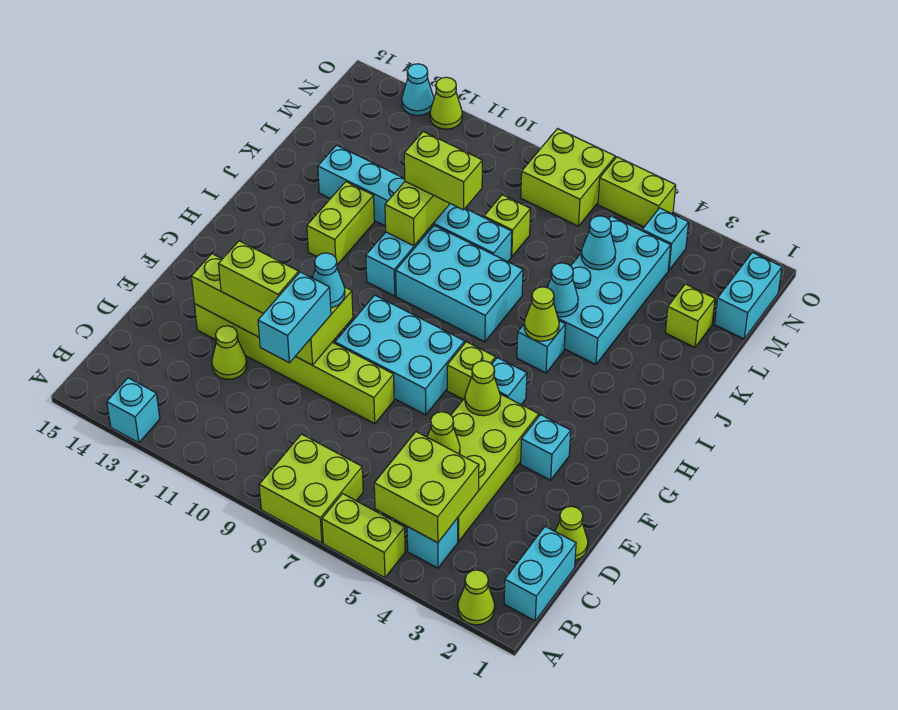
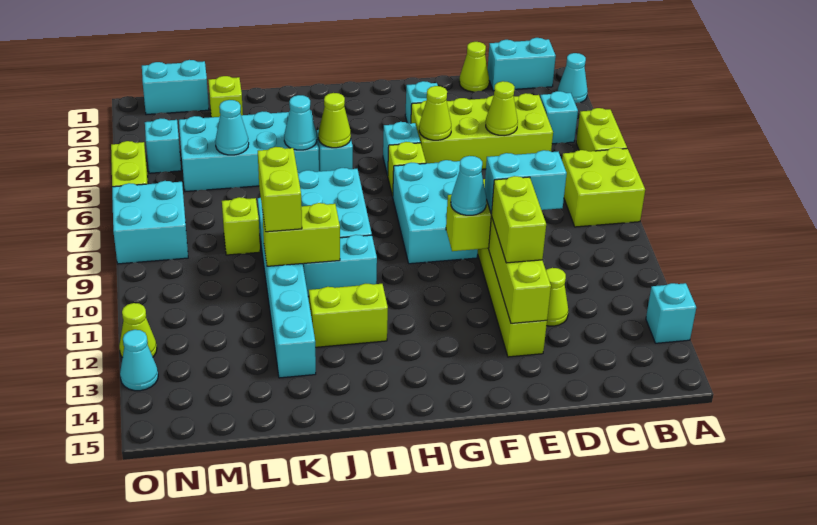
lime cone A2 level 1 -> cyan cone A2 level 1
lime brick B4:C5 level 2 -> none
lime brick N7:O8 level 1 -> cyan brick N7:O8 level 1

